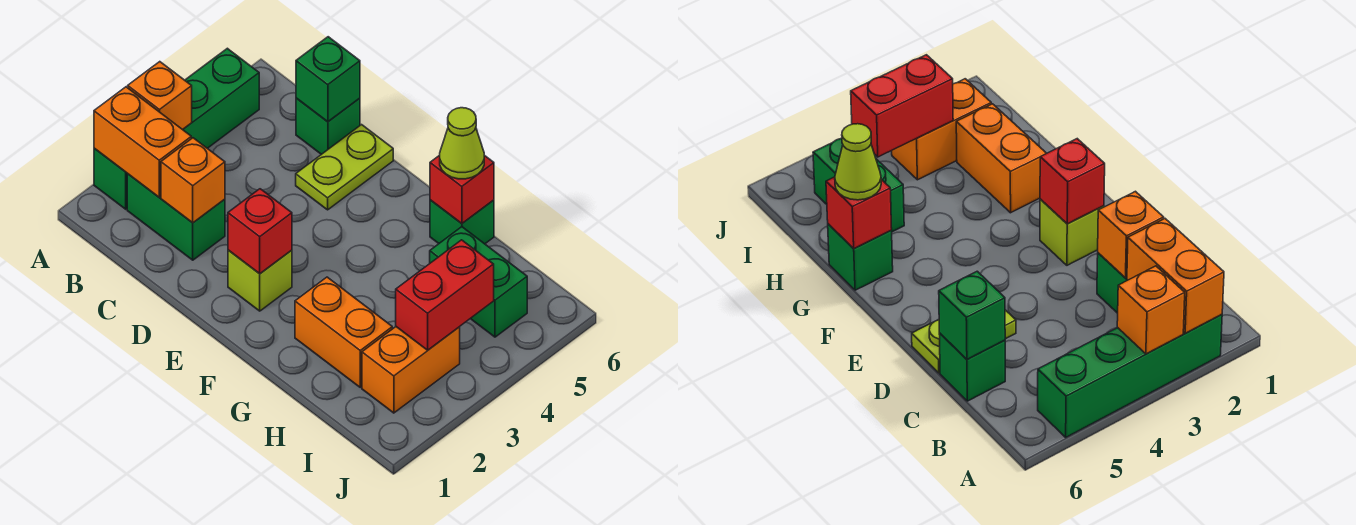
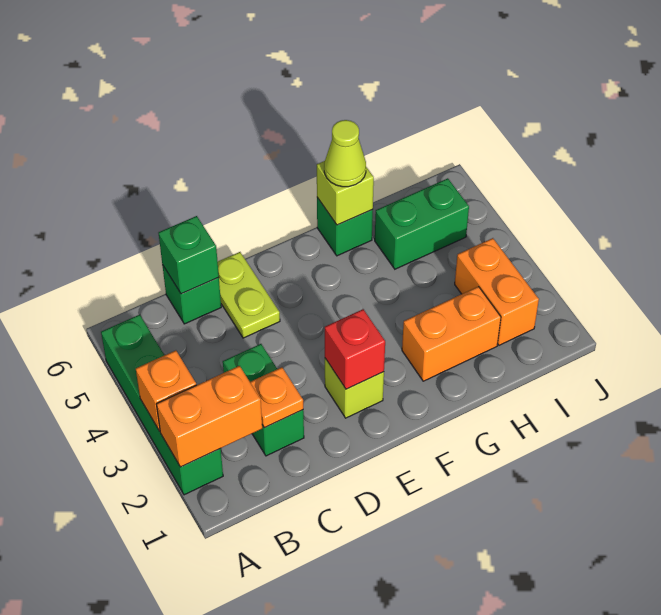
green brick B2:C2 level 1 -> green brick C2:C3 level 1
orange brick C2 level 2 -> orange plate C2 level 2
red brick G6 level 2 -> lime brick G6 level 2
red brick I3:I4 level 2 -> none

